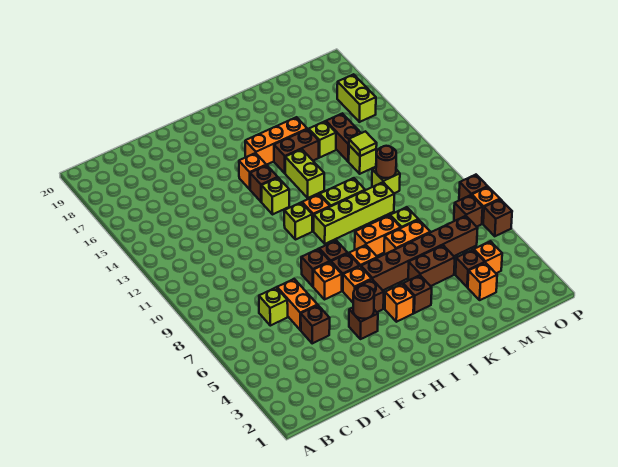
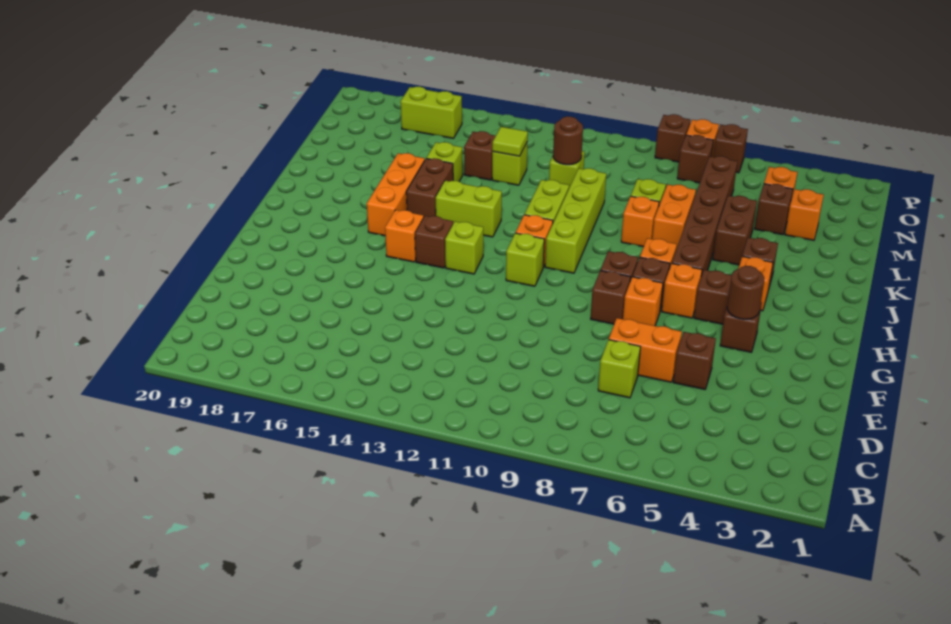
orange brick J8:K8 level 1 -> orange brick K8 level 1
brown brick M14:M15 level 1 -> brown brick M14 level 1

